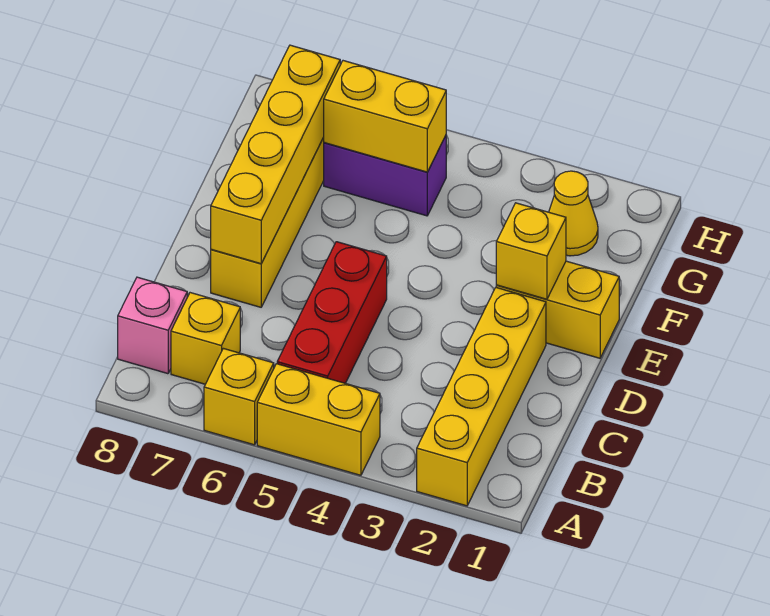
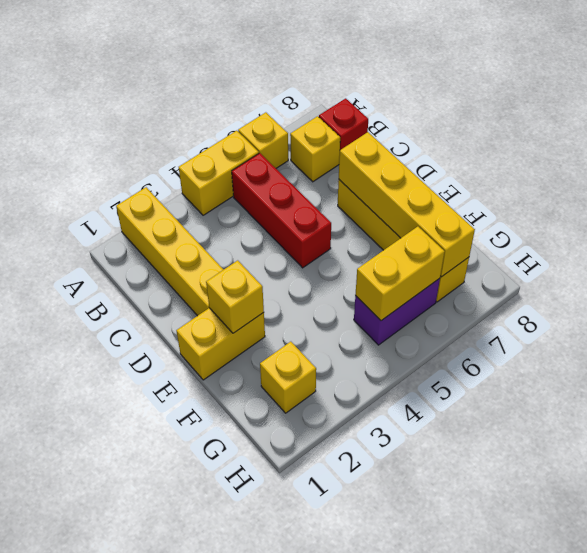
pink brick B8 level 1 -> red brick B8 level 1
yellow cone G2 level 1 -> yellow brick G2 level 1

